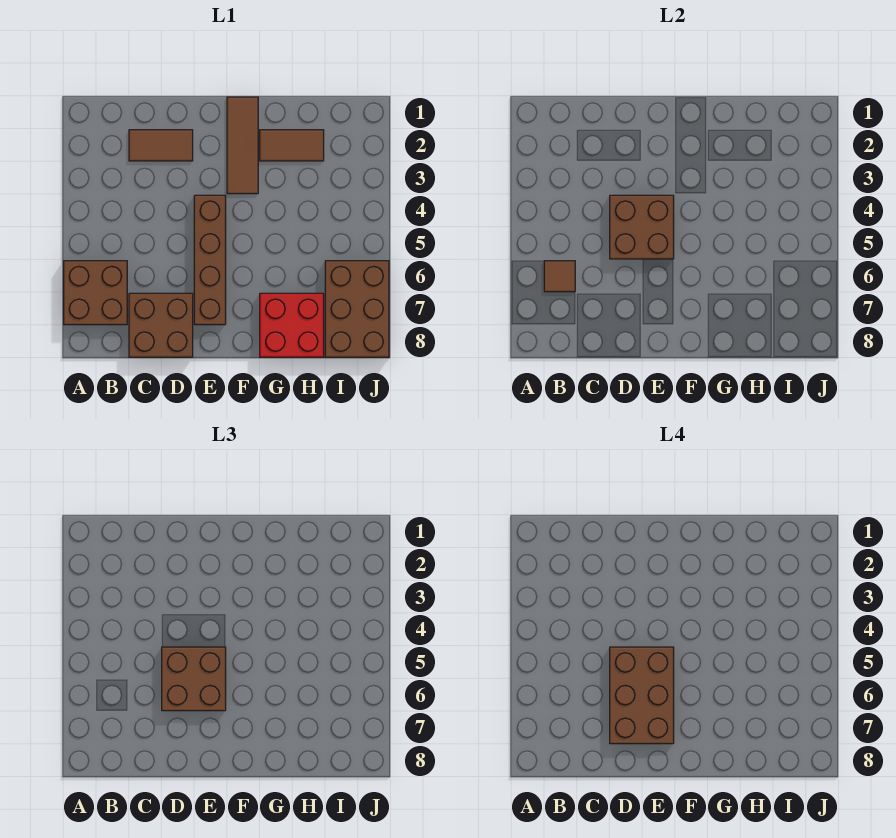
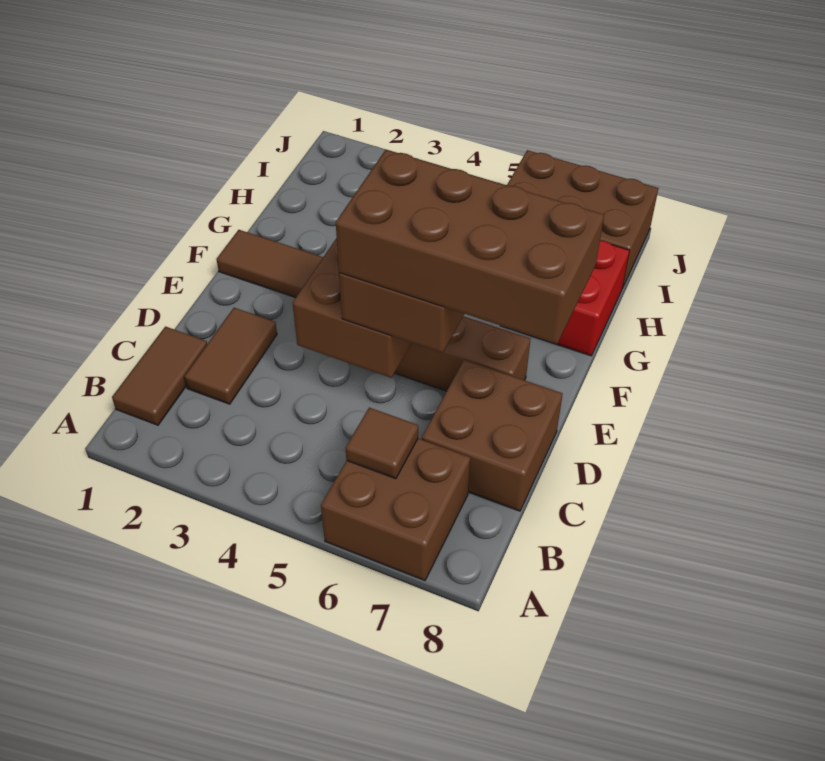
brown brick D5:E7 level 4 -> brown brick D5:E8 level 4
brown tile G2:H2 level 1 -> brown tile B1:C1 level 1

